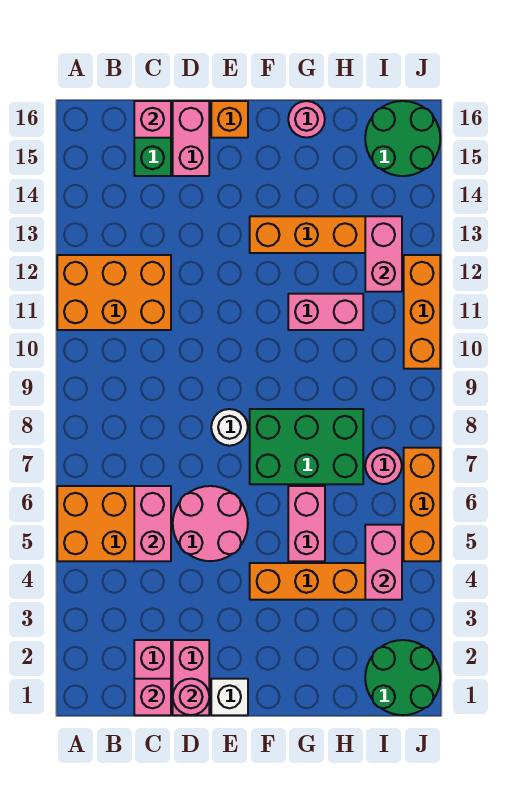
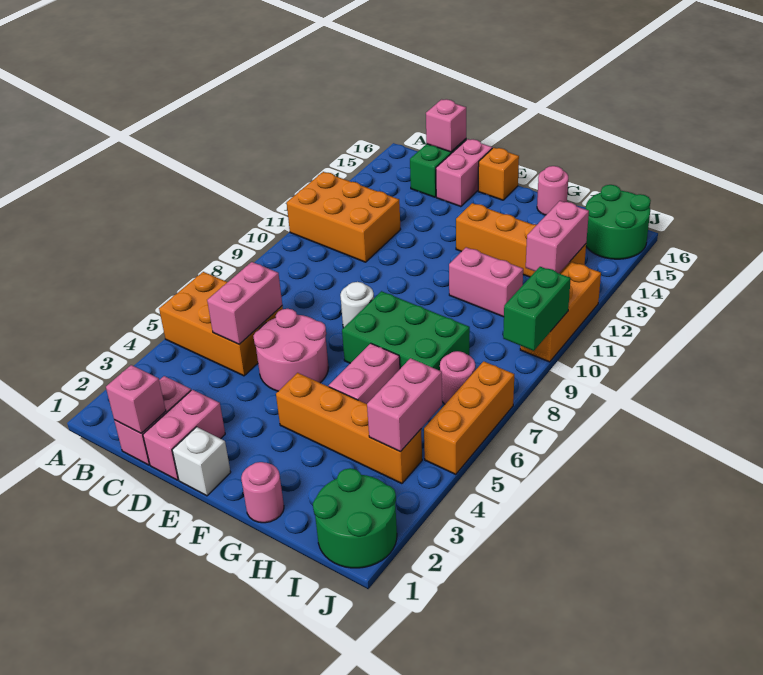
pink round brick D1 level 2 -> pink round brick G1 level 1
none -> green brick J9:J10 level 2

